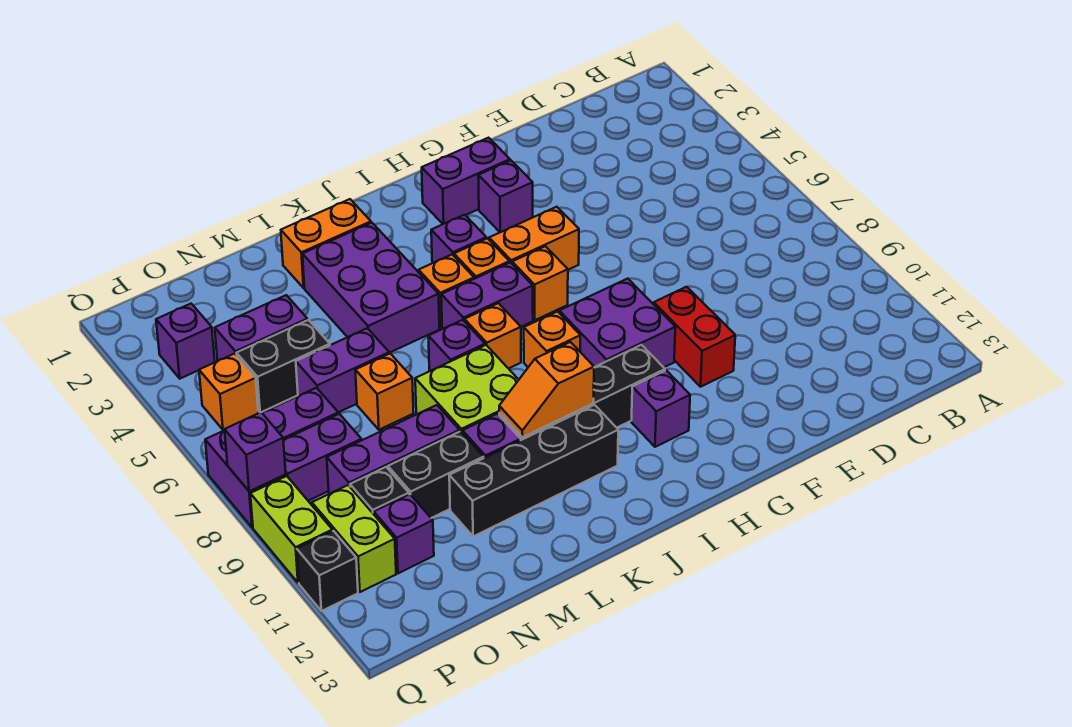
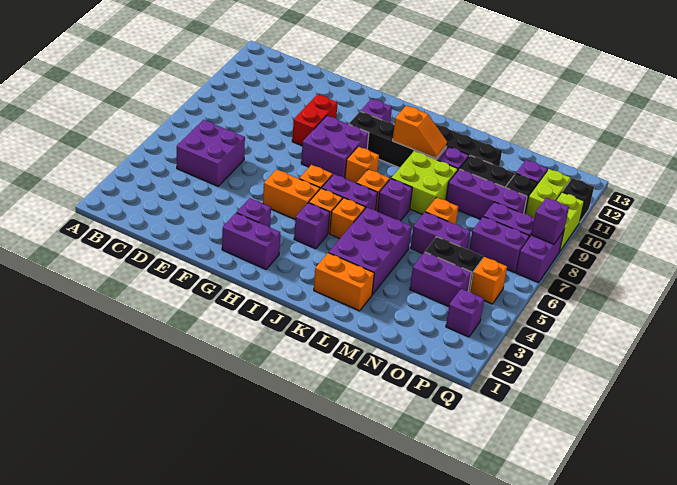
none -> purple brick C5:D6 level 1

